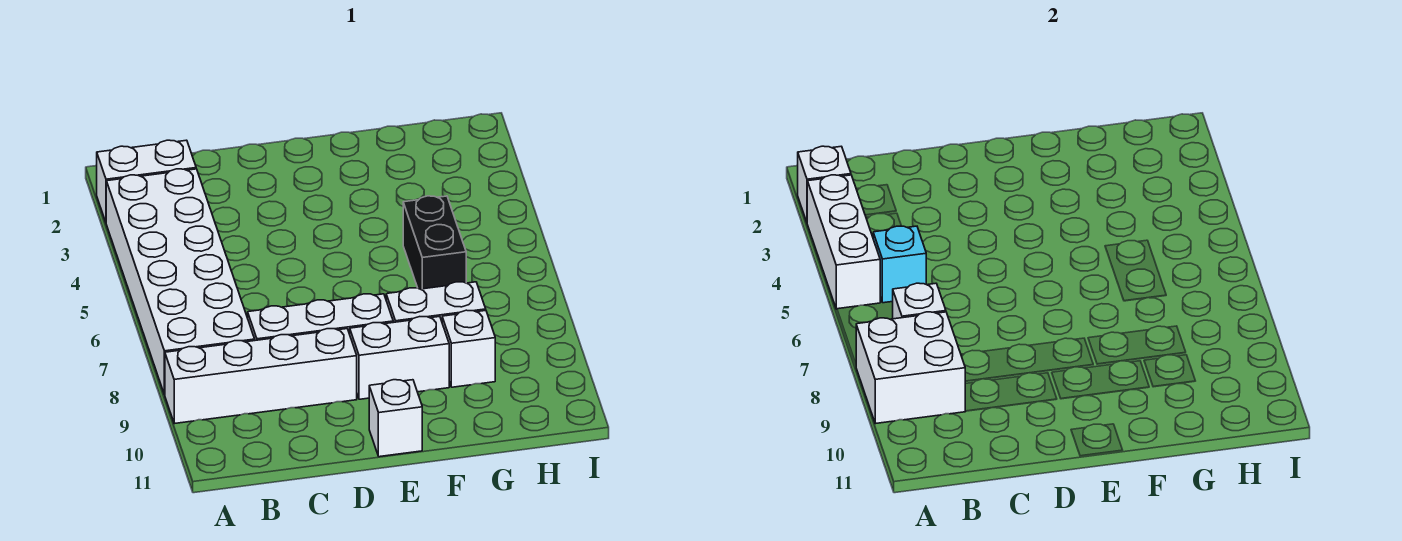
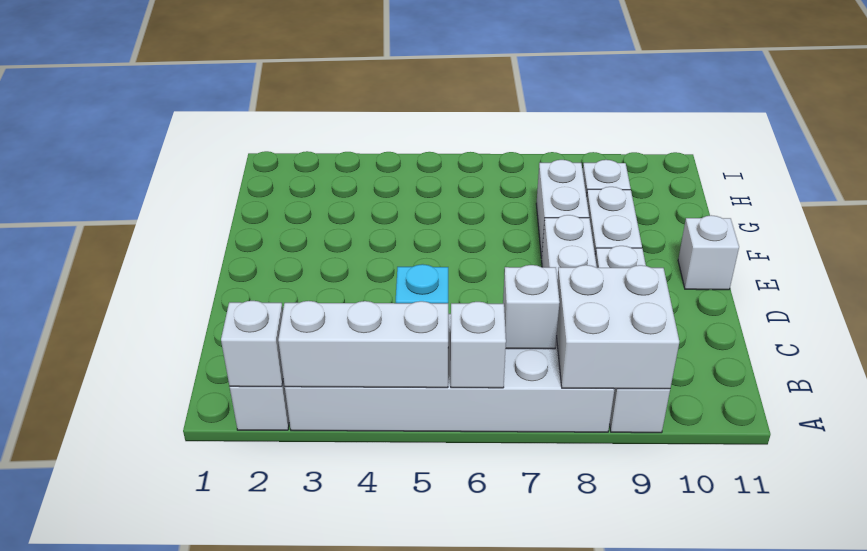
none -> white brick A6 level 2
black brick G5:G6 level 1 -> none

